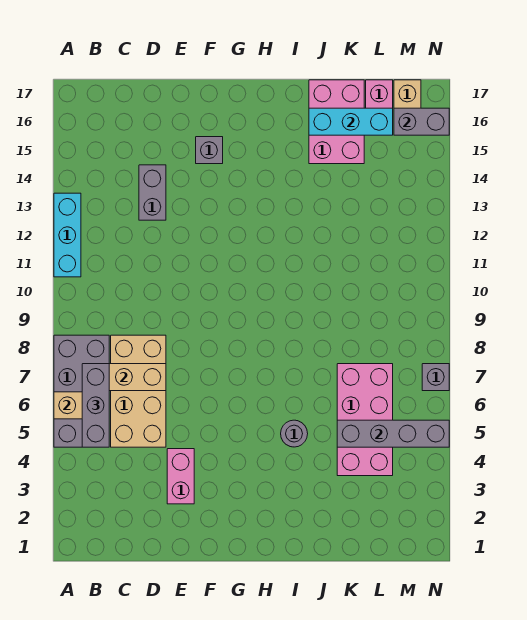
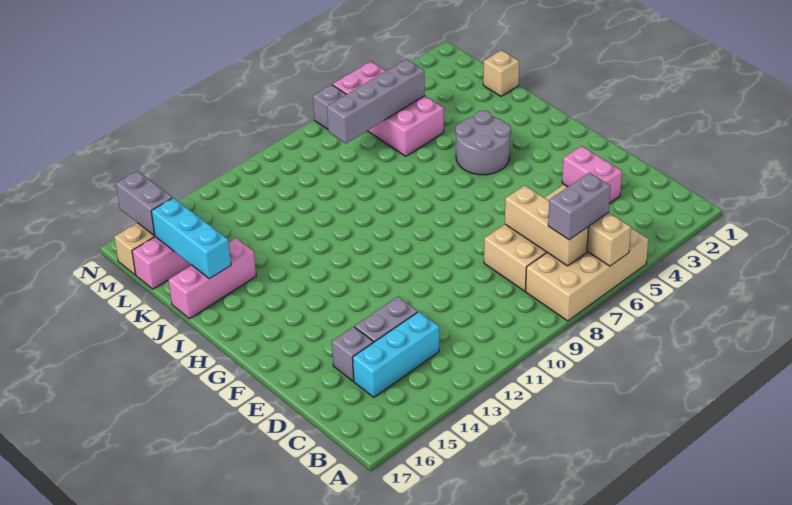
grey brick A5:B8 level 1 -> tan brick A5:B8 level 1
cyan brick A11:A13 level 1 -> cyan brick C13:C15 level 1
grey brick B5:B7 level 3 -> grey brick B6:B7 level 3
pink brick E3:E4 level 1 -> pink brick D3:E3 level 1
grey brick F15 level 1 -> grey brick D15 level 1
grey round brick I5 level 1 -> grey round brick H4:I5 level 1
pink brick J15:K17 level 1 -> pink brick J15:J17 level 1
none -> tan brick K1 level 1
pink brick K4:L7 level 1 -> pink brick K5:N6 level 1
grey brick K5:N5 level 2 -> grey brick L5:L8 level 2

